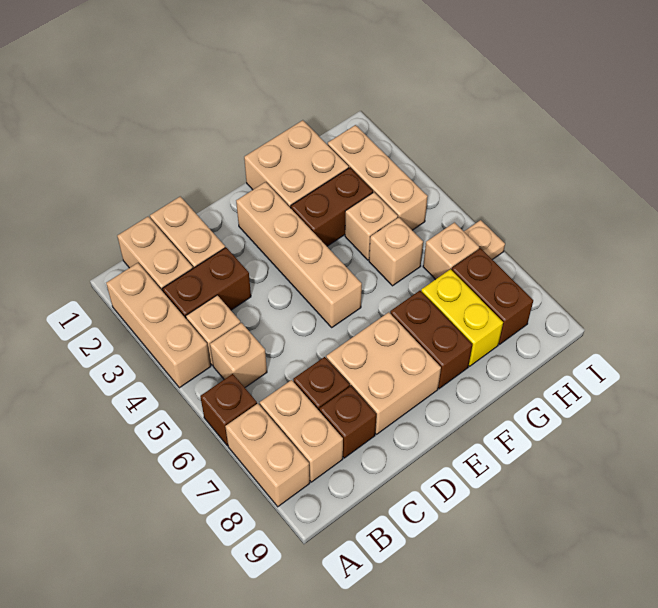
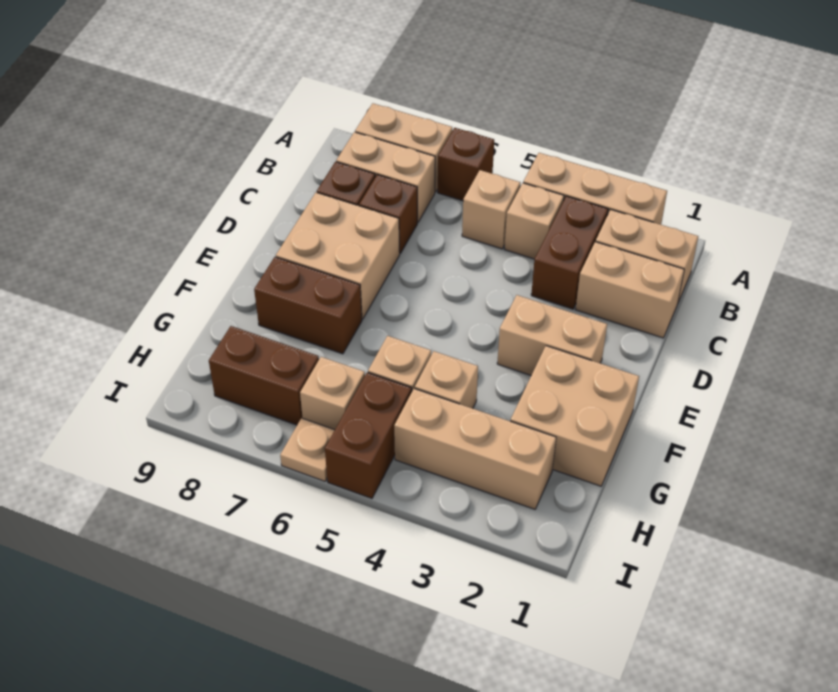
tan brick E2:E5 level 1 -> tan brick E2:E3 level 1
brown brick F3:G3 level 1 -> brown brick H5:I5 level 1
yellow brick G7:G8 level 1 -> none

